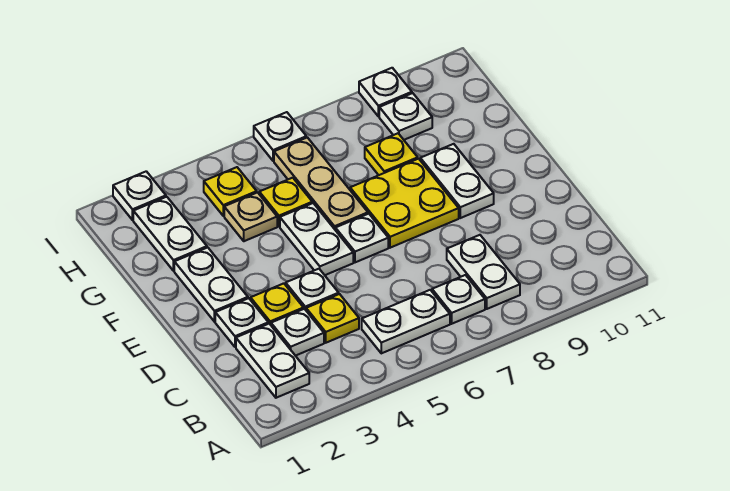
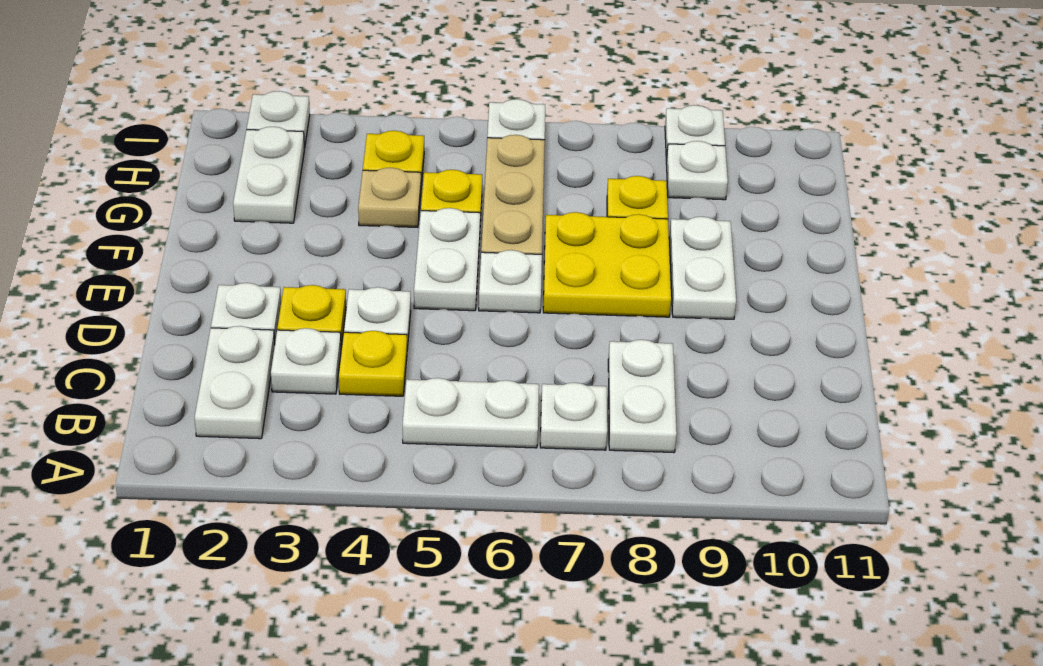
white plate E2:F2 level 1 -> none

